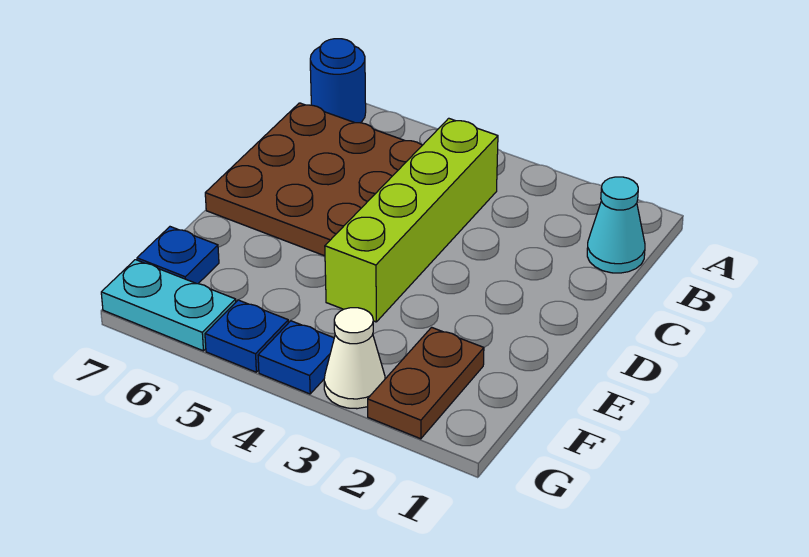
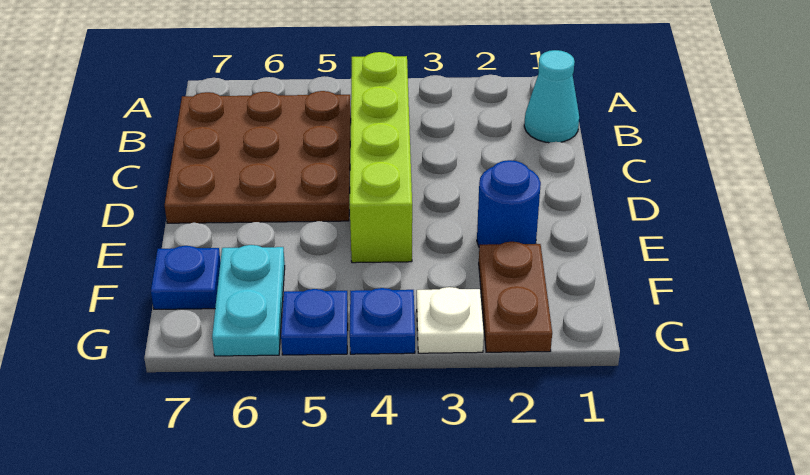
blue round brick A7 level 1 -> blue round brick E2 level 1
white cone G3 level 1 -> white plate G3 level 1
cyan plate G6:G7 level 1 -> cyan plate F6:G6 level 1

